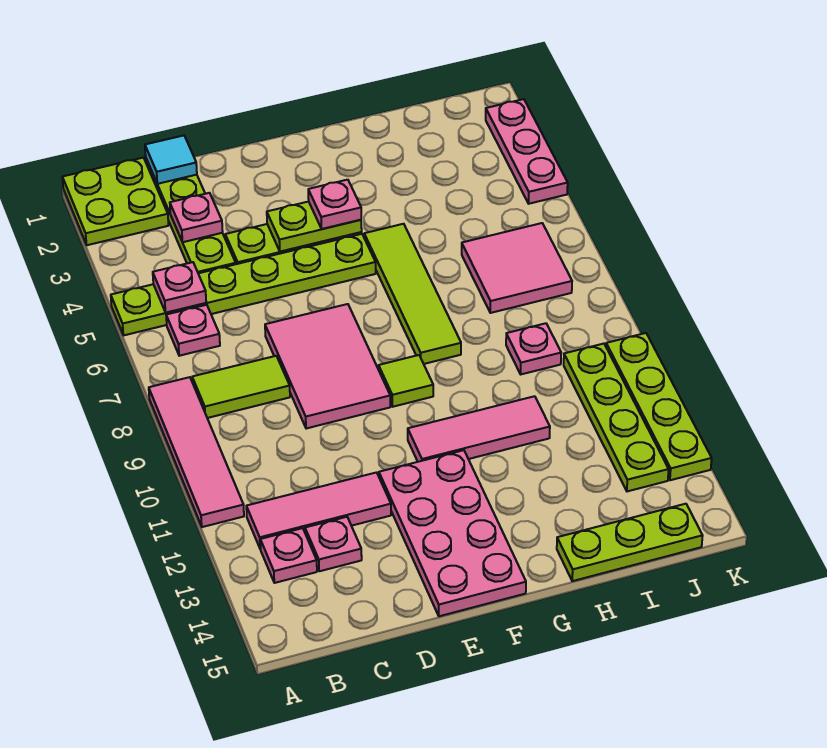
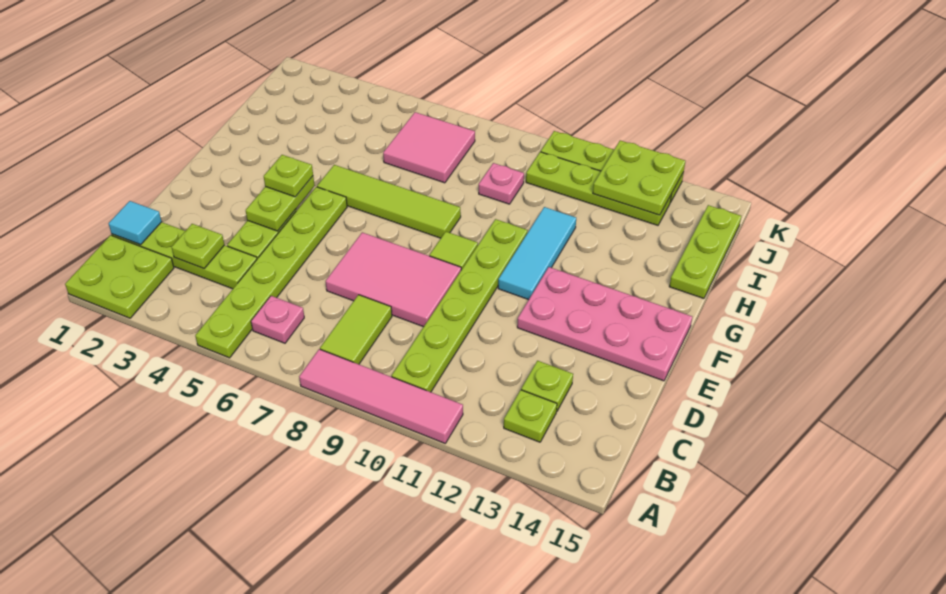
pink plate B5 level 2 -> none
none -> lime plate B10:G10 level 1
pink tile B12:D12 level 1 -> none
pink plate B13 level 1 -> lime plate B13 level 1
pink plate C3 level 2 -> lime plate C3 level 2
pink plate C13 level 1 -> lime plate C13 level 1
pink plate F4 level 3 -> lime plate F4 level 3
pink tile F11:H11 level 1 -> cyan tile F11:H11 level 1
none -> lime plate J12:K13 level 2
pink plate K2:K4 level 1 -> none

